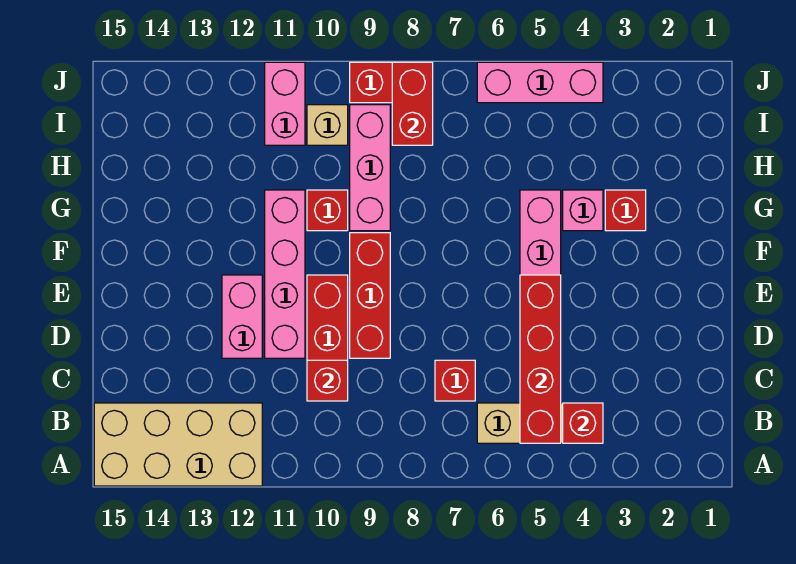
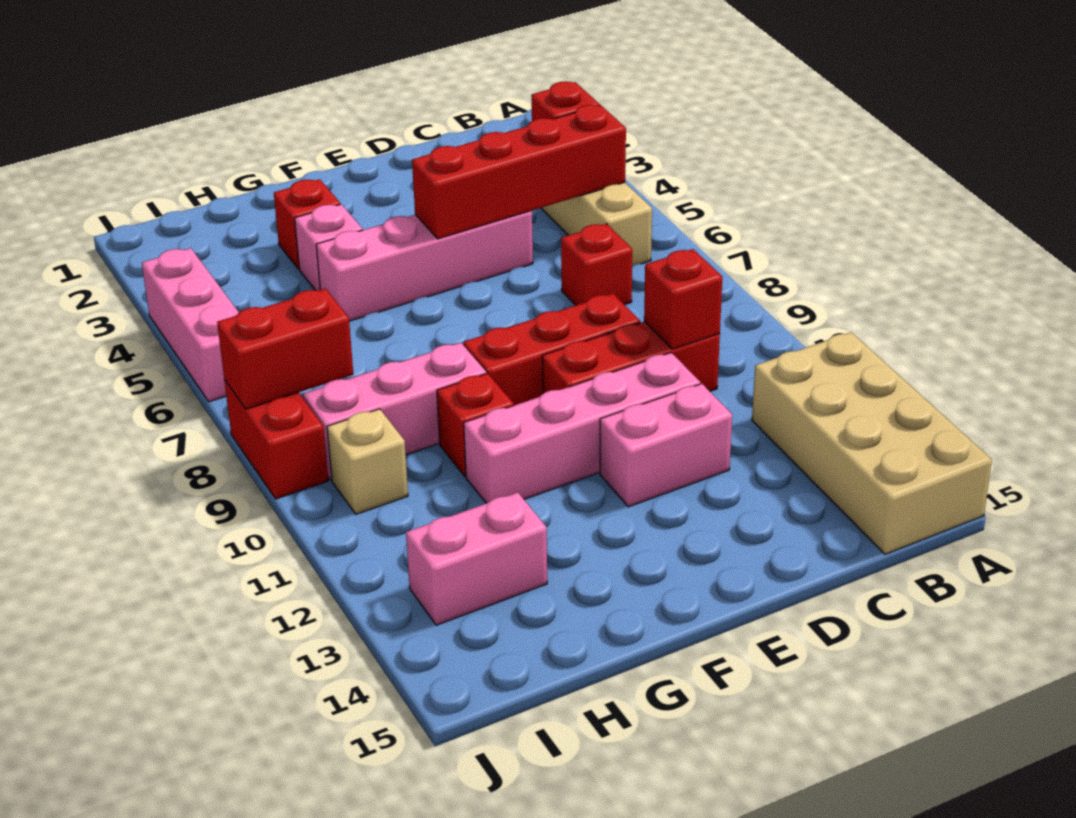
pink brick I11:J11 level 1 -> pink brick H13:I13 level 1

